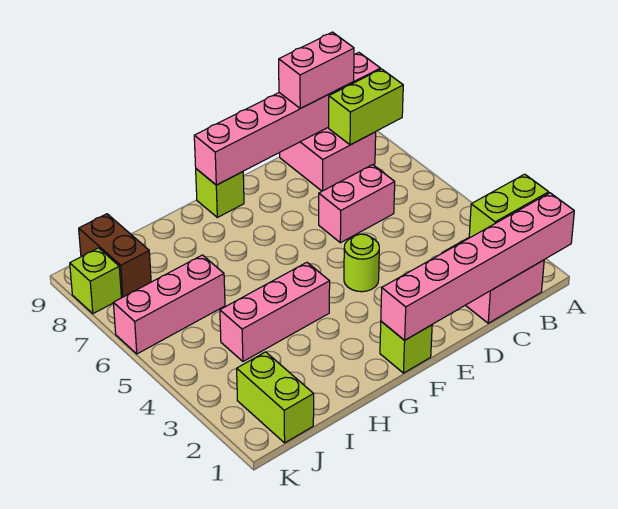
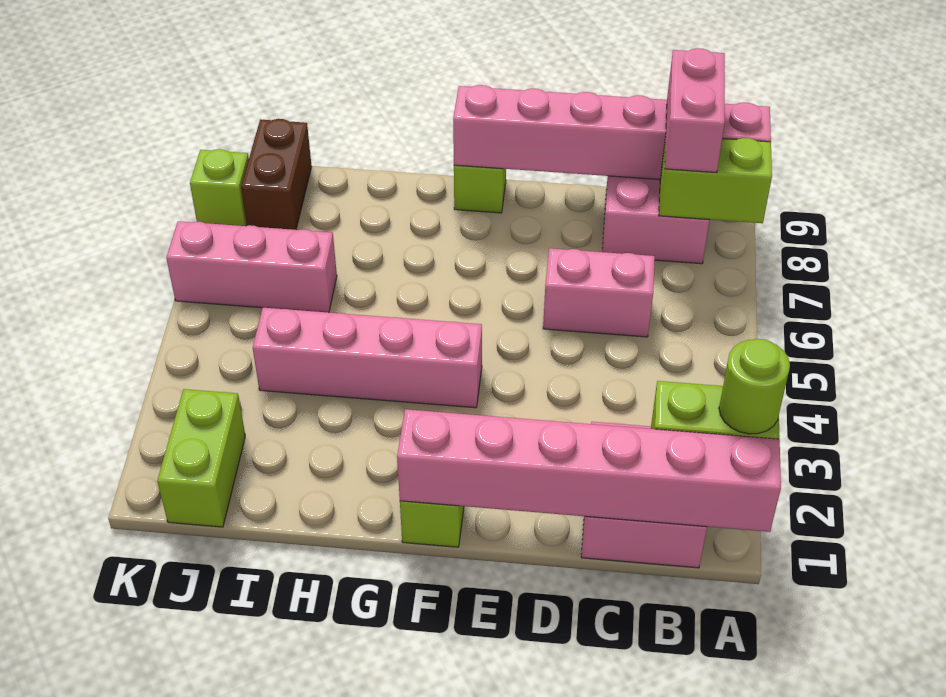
pink brick B9:C9 level 3 -> pink brick B8:B9 level 3
lime round brick E4 level 1 -> lime round brick A2 level 3
pink brick G4:I4 level 1 -> pink brick F4:I4 level 1

